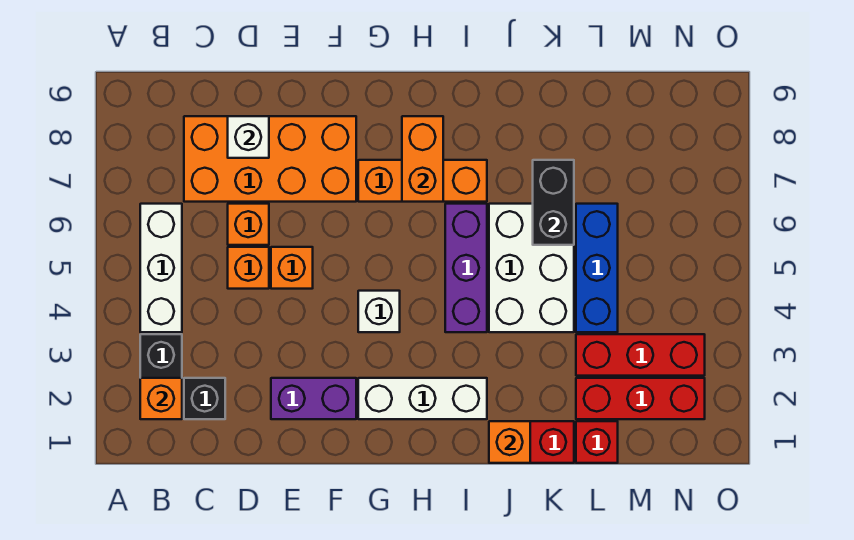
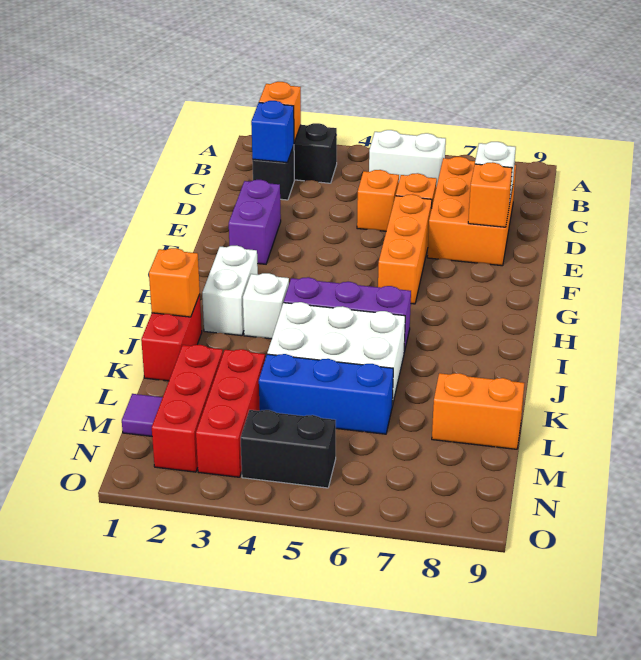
white brick B4:B6 level 1 -> white brick B5:B6 level 1
none -> blue brick C2 level 2
orange brick C7:F8 level 1 -> orange brick C7:E8 level 1
orange brick E5 level 1 -> orange brick E8 level 2
white brick G2:I2 level 1 -> white brick H2:I2 level 1
white brick G4 level 1 -> white brick I3 level 1
orange brick G7:I7 level 1 -> orange brick E6:G6 level 1
orange brick H7:H8 level 2 -> orange brick L8:L9 level 1
black brick K6:K7 level 2 -> black brick N4:N5 level 1
red brick L1 level 1 -> none
none -> purple tile M1 level 1

